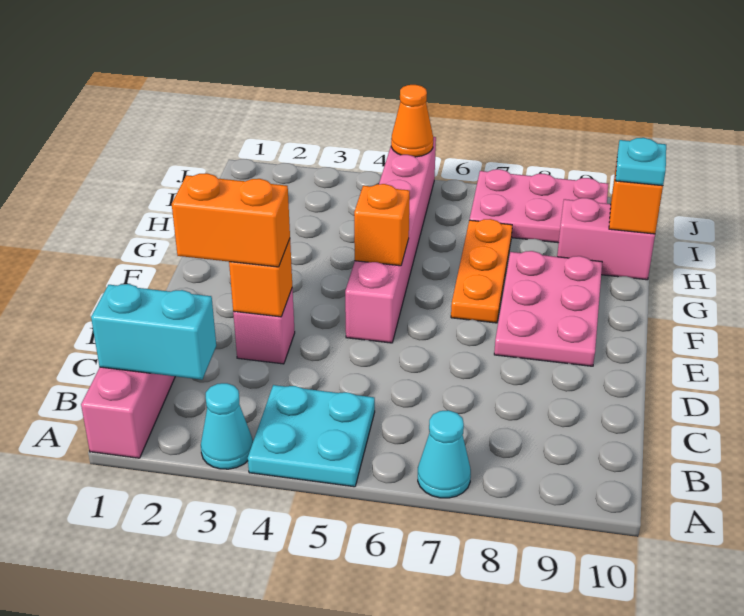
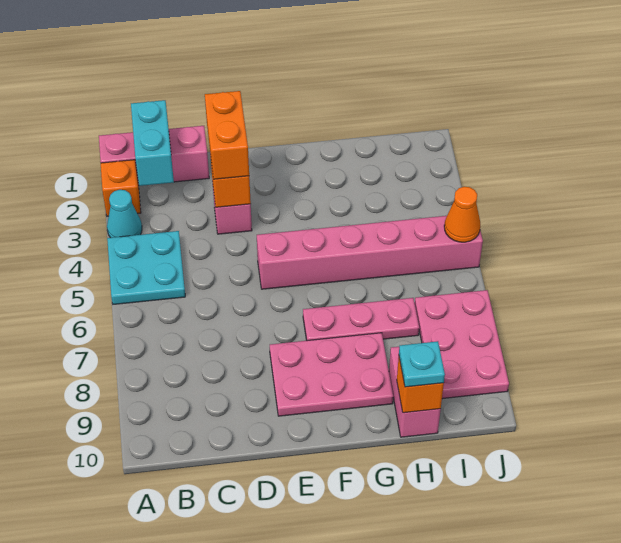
cyan cone A7 level 1 -> none
orange brick F5 level 2 -> orange brick A2 level 1
orange plate F7:H7 level 1 -> pink plate F7:H7 level 1

